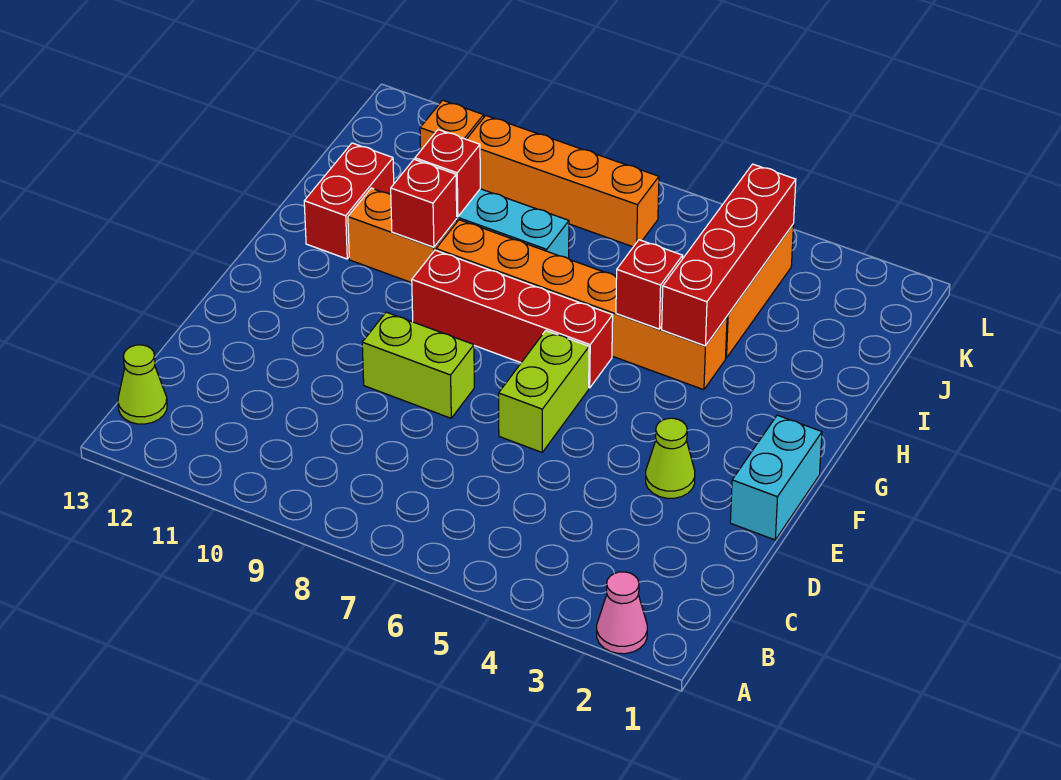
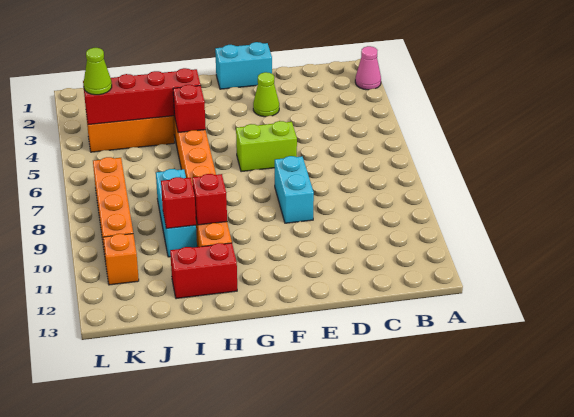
lime cone B13 level 1 -> lime cone K4 level 3
lime brick E8:E9 level 1 -> cyan brick E8:E9 level 1
red brick G6:G9 level 1 -> none

